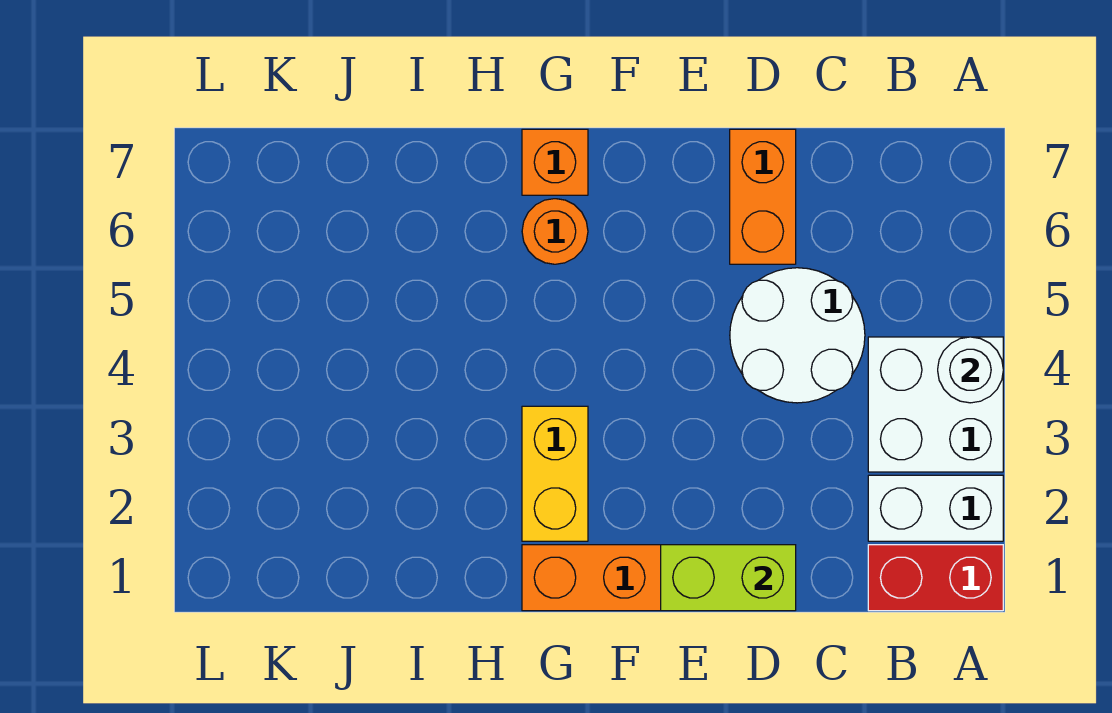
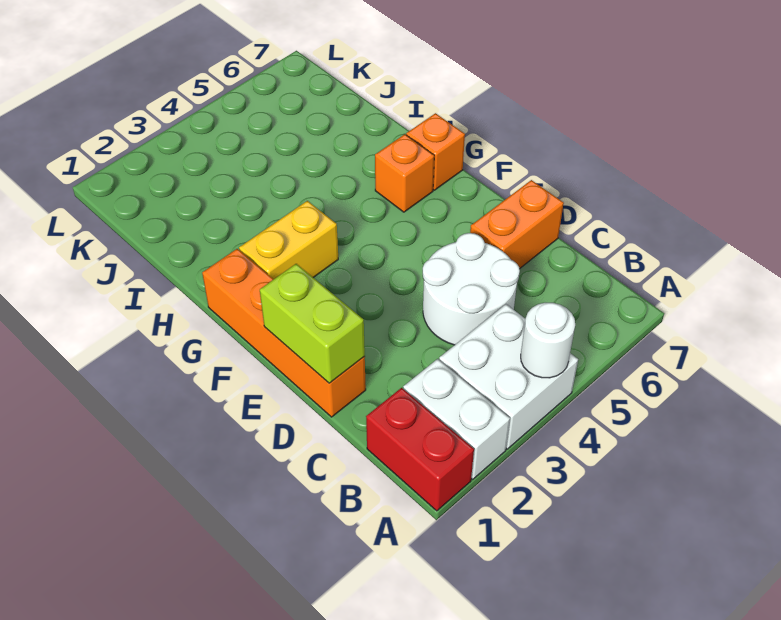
orange round brick G6 level 1 -> orange brick G6 level 1

